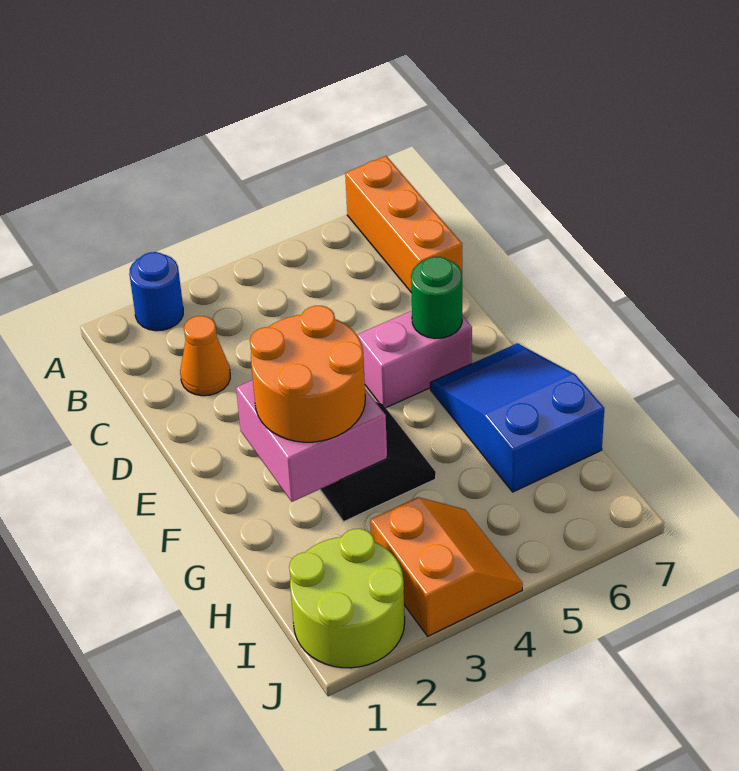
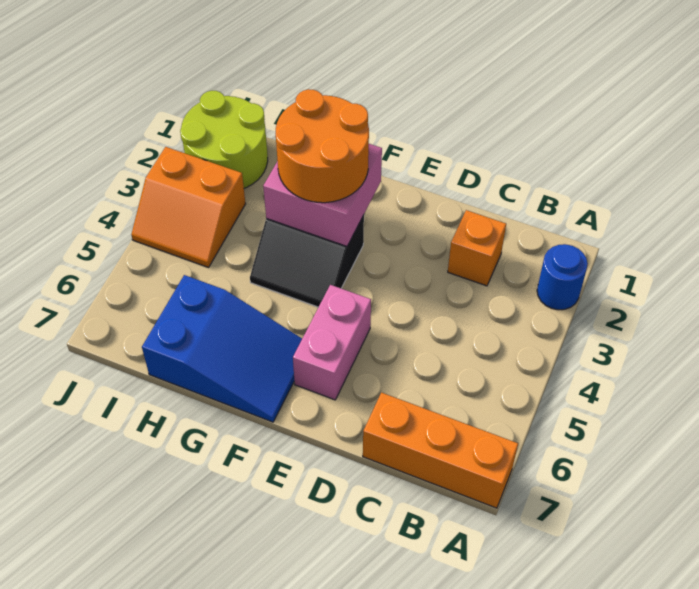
orange cone C2 level 1 -> orange brick C2 level 1
green round brick E6 level 2 -> none

